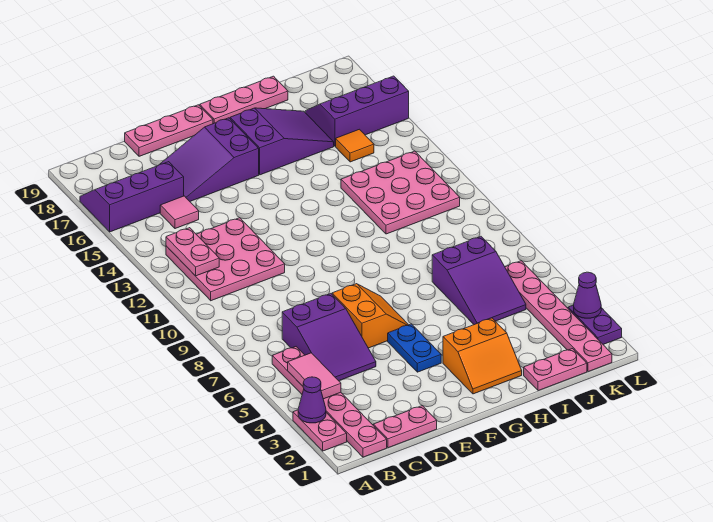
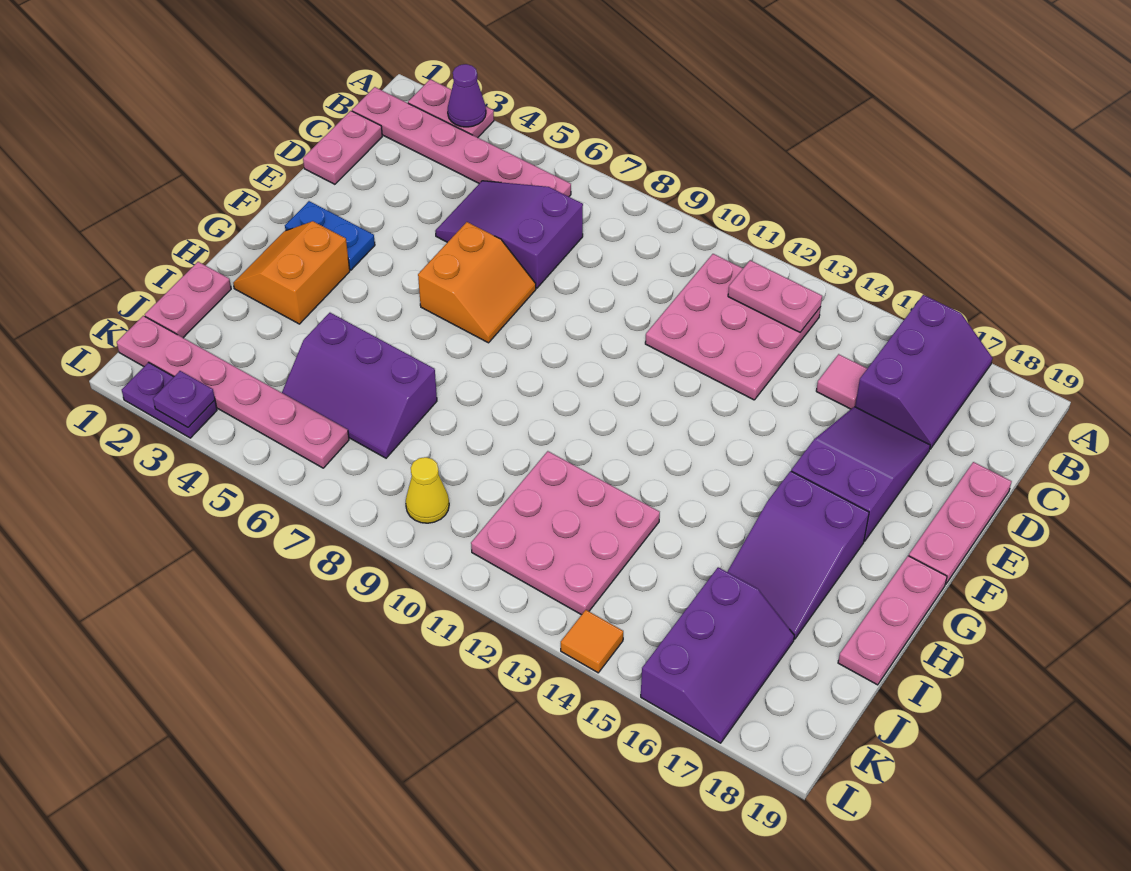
pink tile B4:B5 level 2 -> none
orange slope E6:F7 level 1 top E -> orange slope E6:F7 level 1 top 6
blue plate F4:F5 level 1 -> blue plate F2:F3 level 1
purple slope I5:J7 level 1 top 7 -> purple slope I5:J7 level 1 top I
orange tile J15 level 1 -> orange tile L14 level 1
none -> yellow cone K9 level 1
purple cone L3 level 2 -> purple plate L3 level 2

